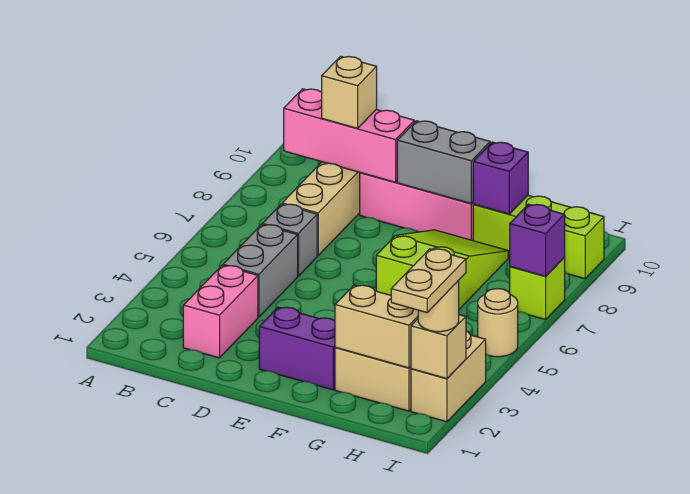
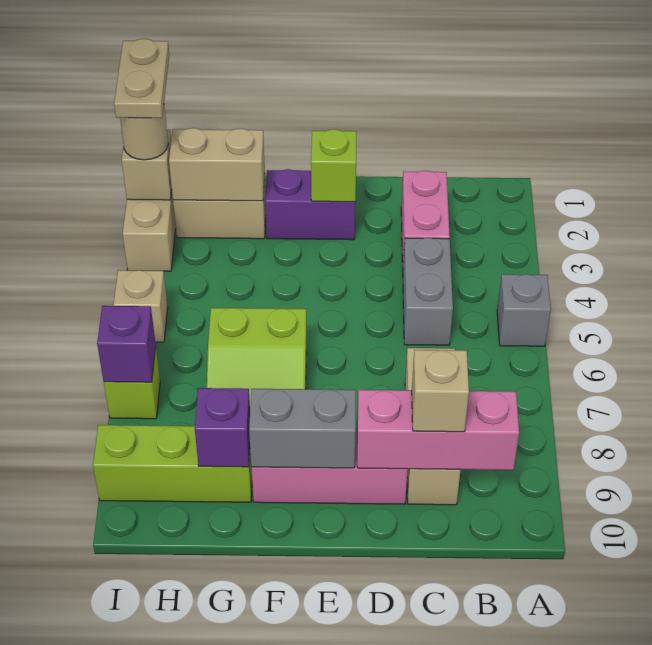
grey brick C6 level 1 -> grey brick A5 level 1
none -> lime brick E2 level 2
tan round brick I5 level 1 -> tan brick I5 level 1

